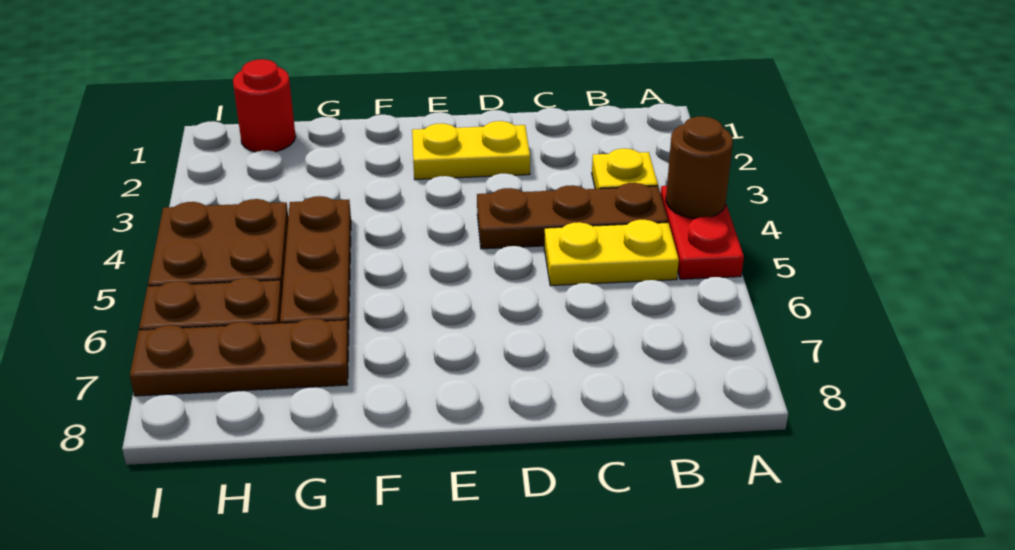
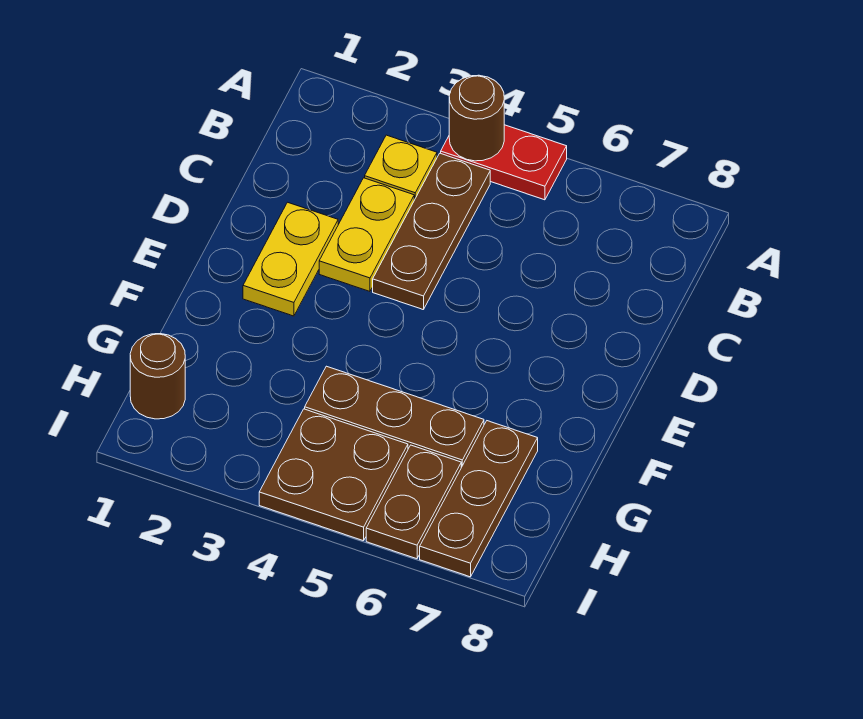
yellow plate B5:C5 level 1 -> yellow plate C3:D3 level 1
red round brick H1 level 1 -> brown round brick H1 level 1

